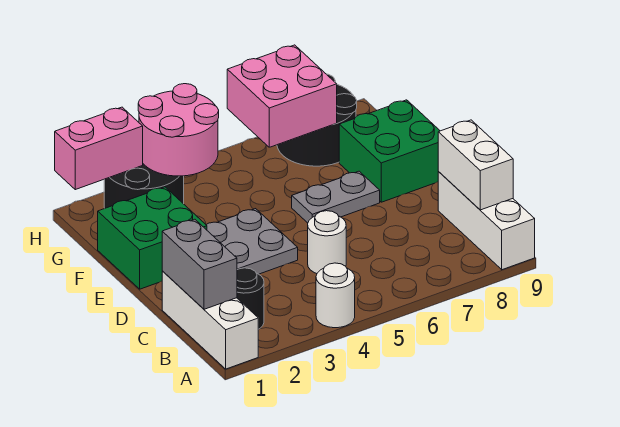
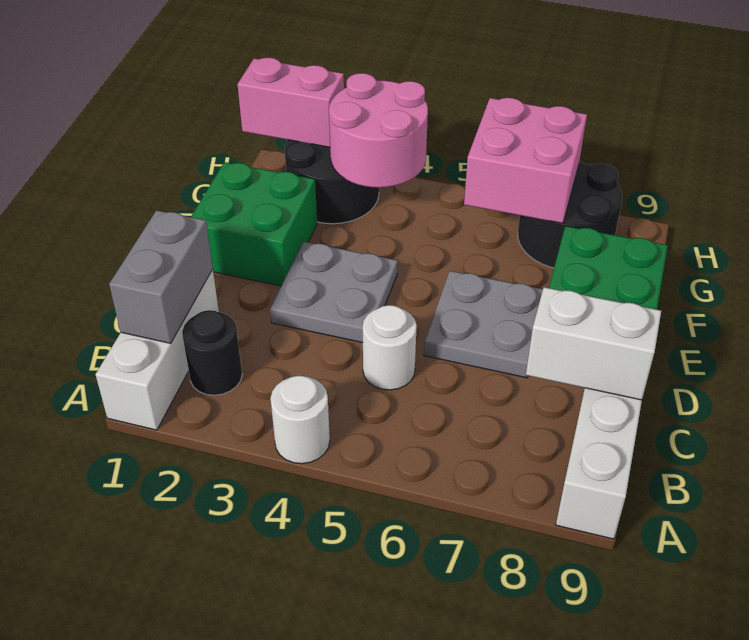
white brick B9:C9 level 2 -> white brick C8:C9 level 2
grey plate E6:E7 level 1 -> grey plate D6:E7 level 1

